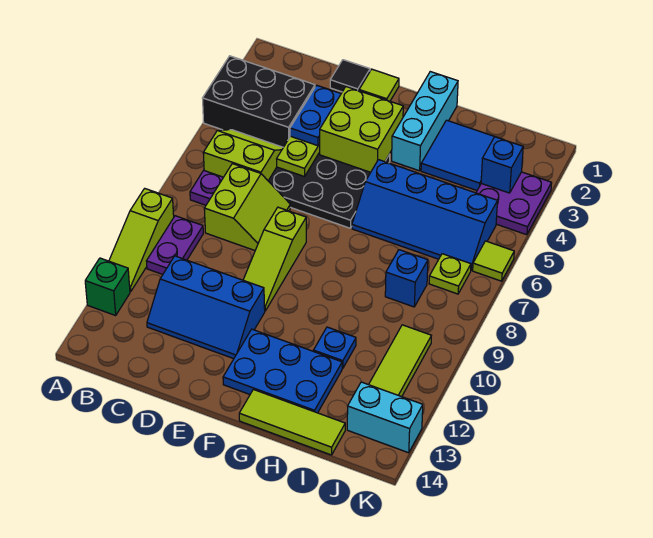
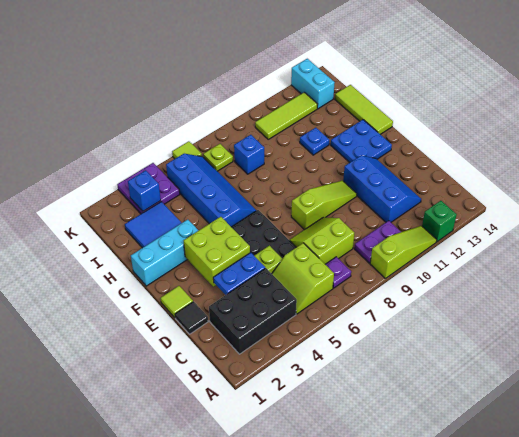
black brick A3:C4 level 1 -> black brick B2:C4 level 1
blue plate F12:H13 level 1 -> blue plate F12:G13 level 1

